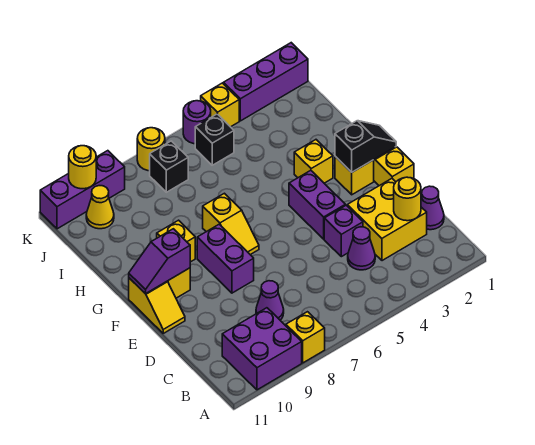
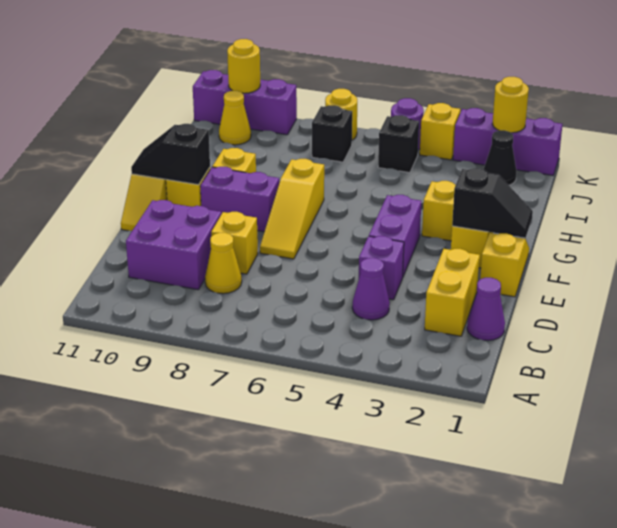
yellow brick A8 level 1 -> yellow brick D8 level 1
purple brick A9:B10 level 1 -> purple brick C9:D10 level 1
yellow brick C2:D3 level 1 -> yellow brick C2:D2 level 1
yellow round brick C2 level 2 -> yellow round brick K2 level 2
purple cone C8 level 1 -> yellow cone C8 level 1
purple brick E8:F8 level 1 -> purple brick F8:F9 level 1
yellow slope F7:G7 level 1 top G -> yellow slope E7:G7 level 1 top G
purple slope F10:F11 level 2 top 10 -> black slope F10:F11 level 2 top 10
none -> black cone J2 level 1

